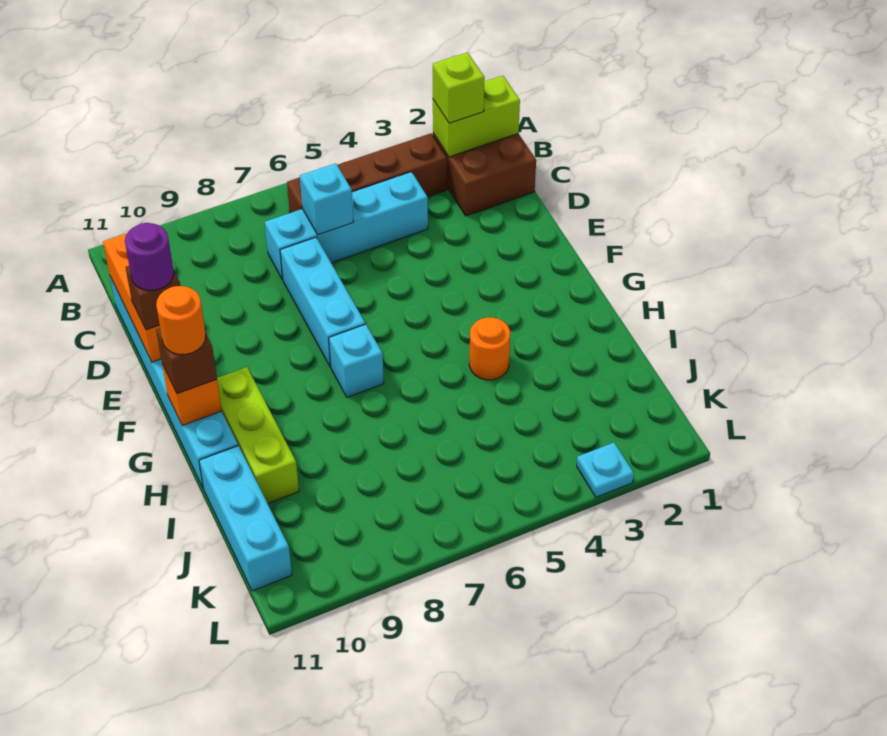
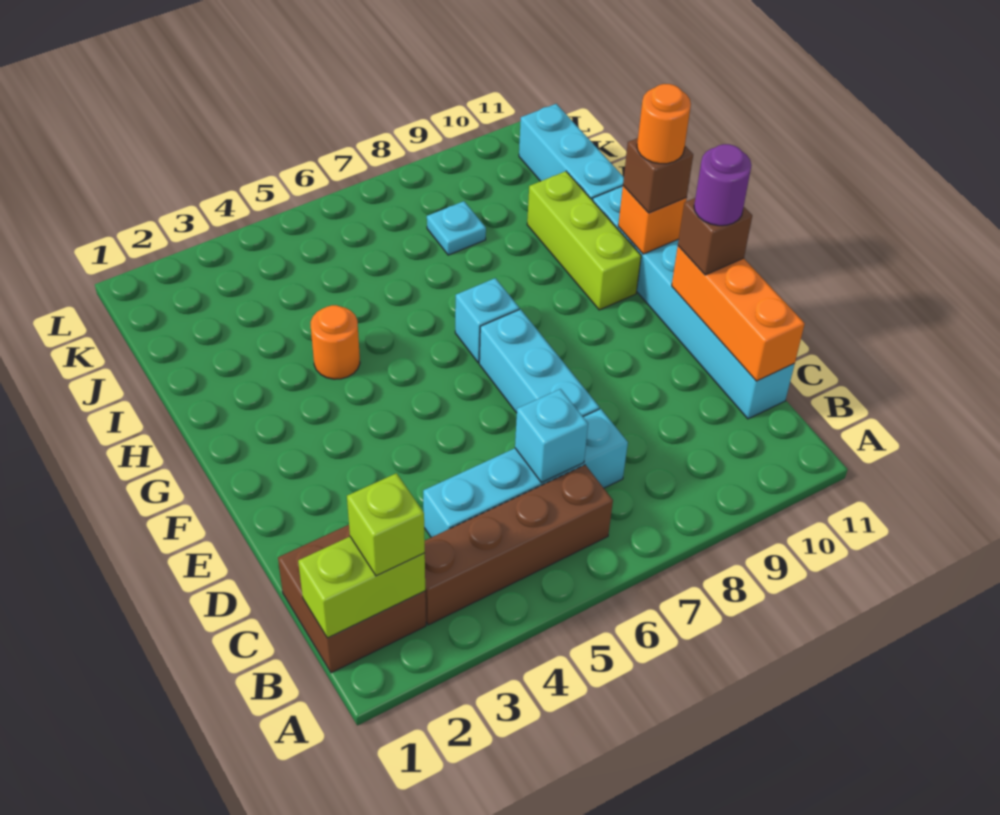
cyan plate L3 level 1 -> cyan plate J8 level 1

